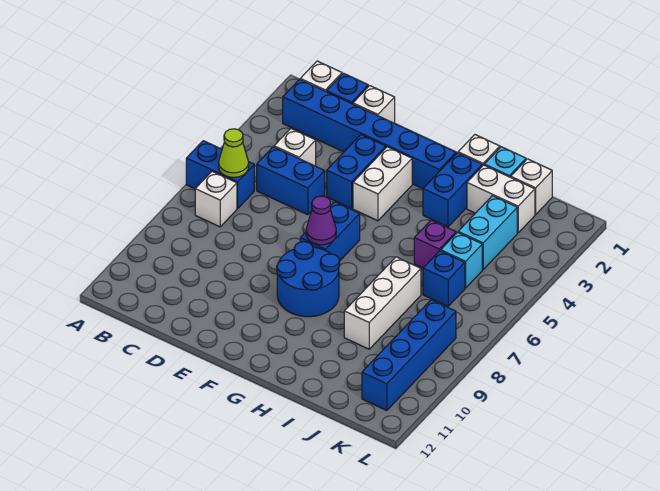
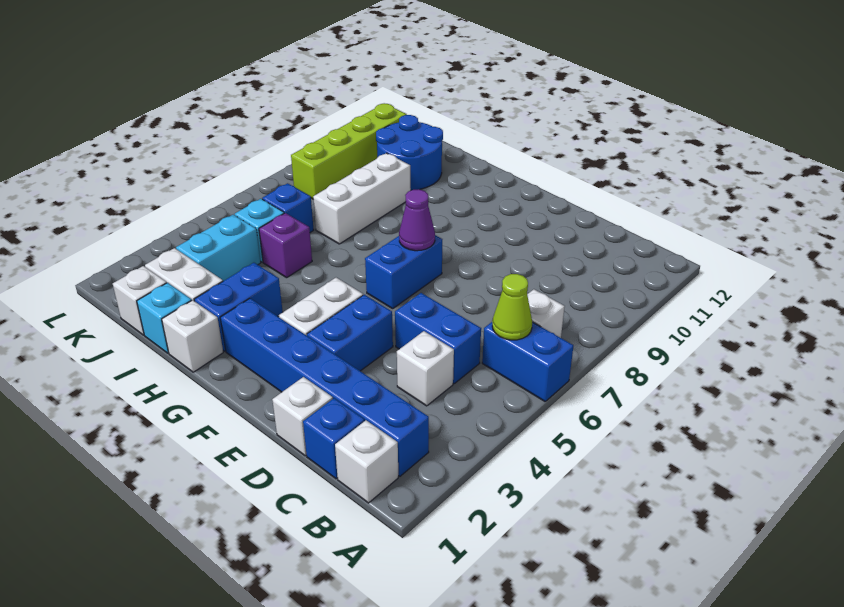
blue round brick F8:G9 level 1 -> blue round brick I10:J11 level 1
blue brick K8:K11 level 1 -> lime brick K8:K11 level 1

